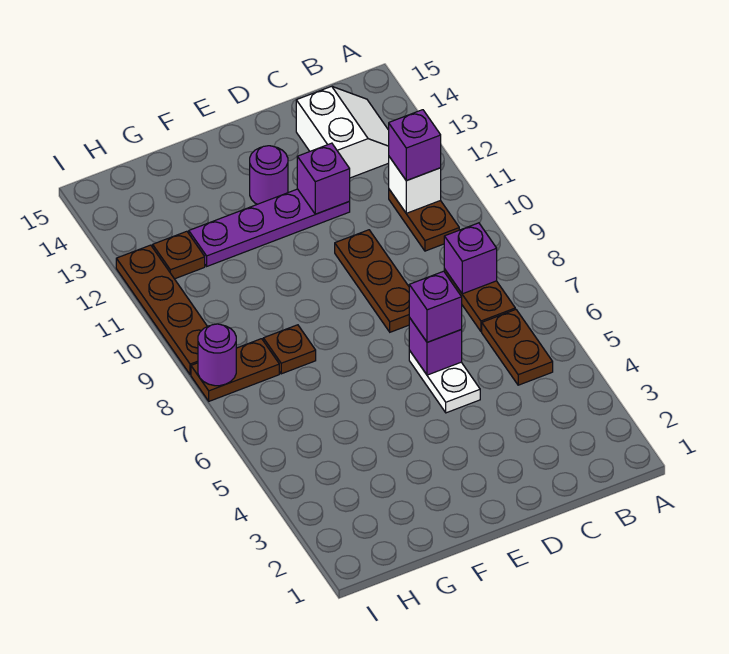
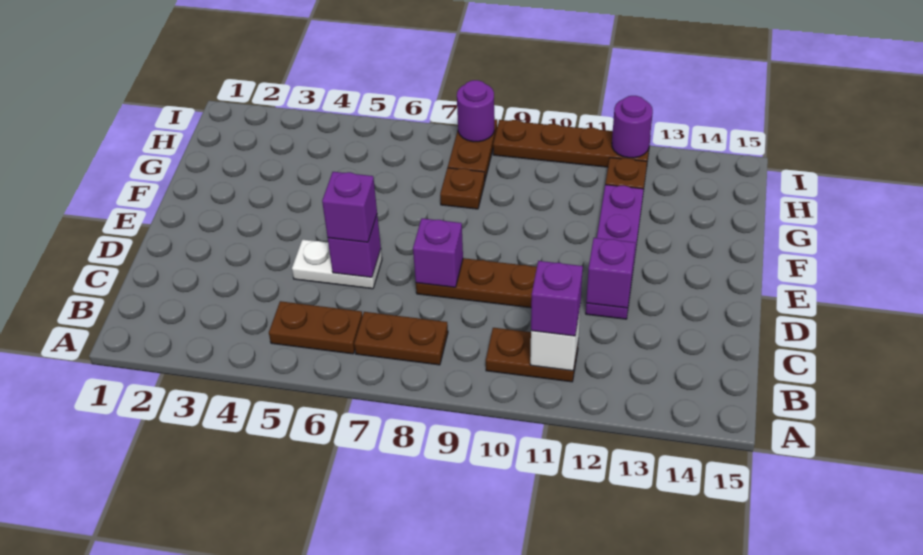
purple brick B8 level 2 -> purple brick D8 level 2
white slope B13:C14 level 1 top C -> none
purple round brick E13 level 1 -> purple round brick I12 level 2

